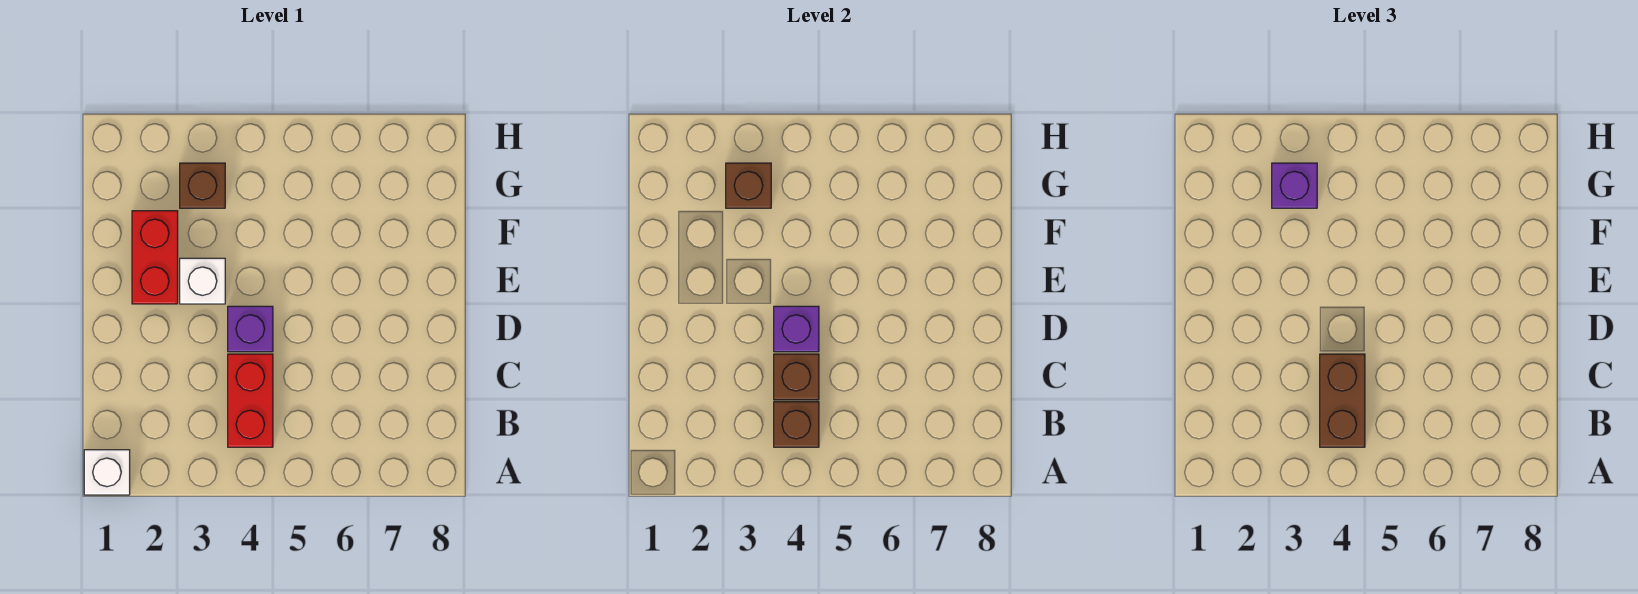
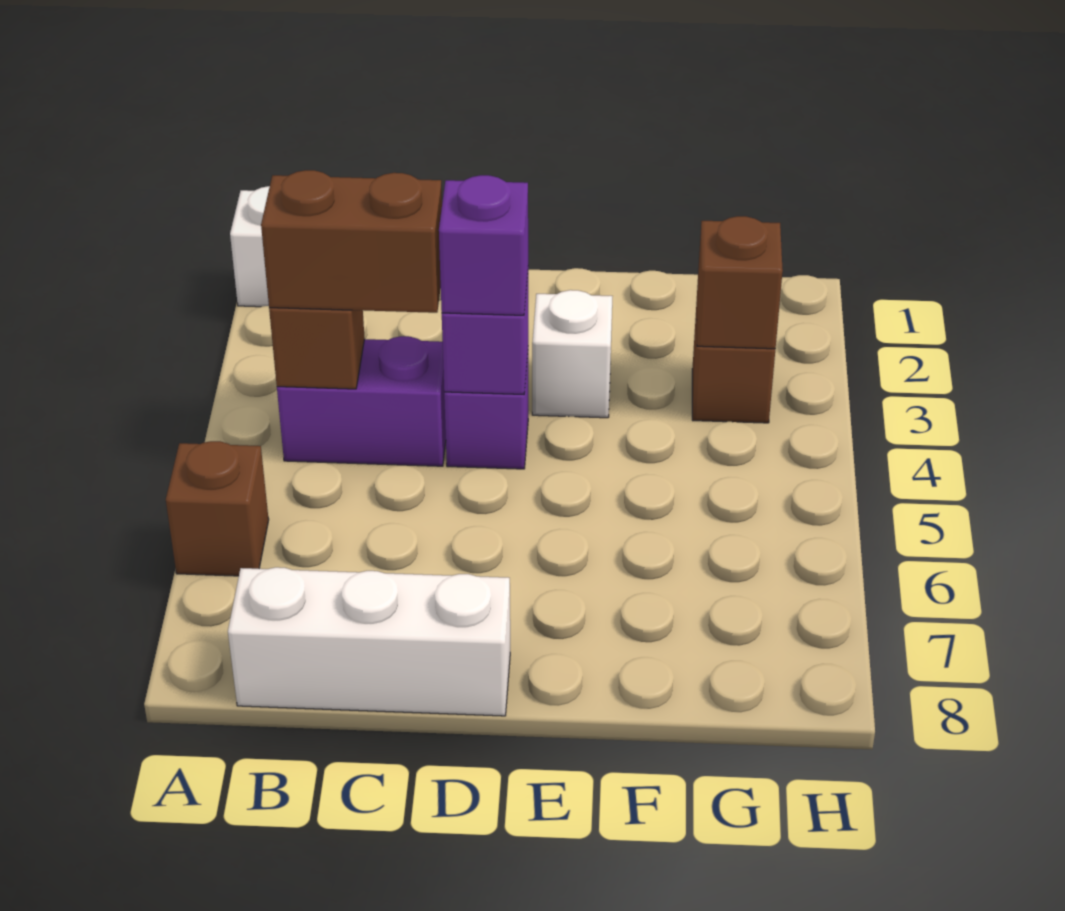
red brick B4:C4 level 1 -> purple brick B4:C4 level 1
none -> white brick B8:D8 level 1
brown brick C4 level 2 -> brown brick A6 level 1
red brick E2:F2 level 1 -> none
purple brick G3 level 3 -> purple brick D4 level 3

